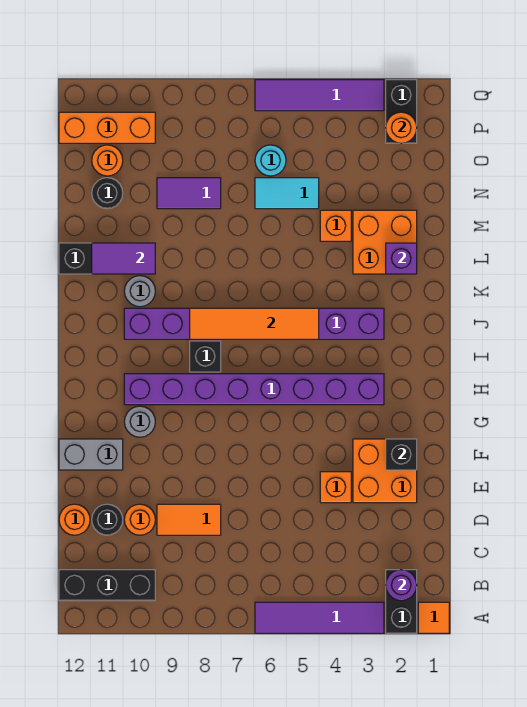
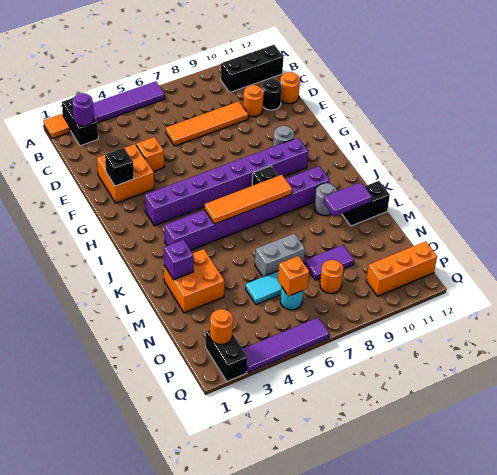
orange tile D8:D9 level 1 -> orange tile D6:D9 level 1
grey brick F11:F12 level 1 -> grey brick M6:M7 level 1
orange brick M4 level 1 -> orange brick O6 level 2
black round brick N11 level 1 -> none
orange round brick O11 level 1 -> orange round brick O8 level 1

